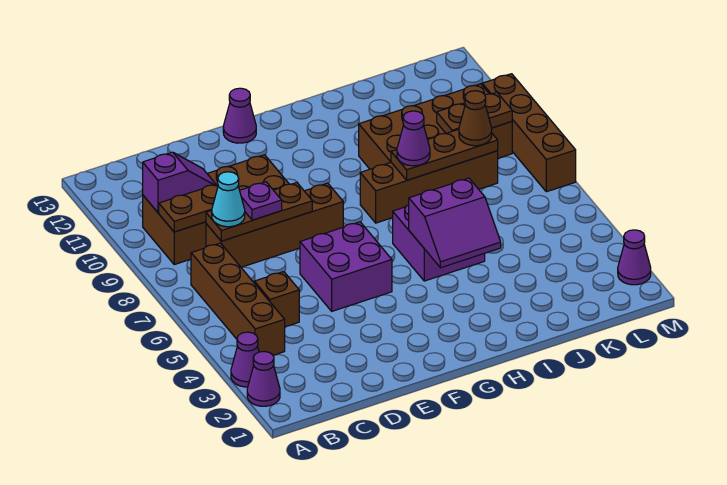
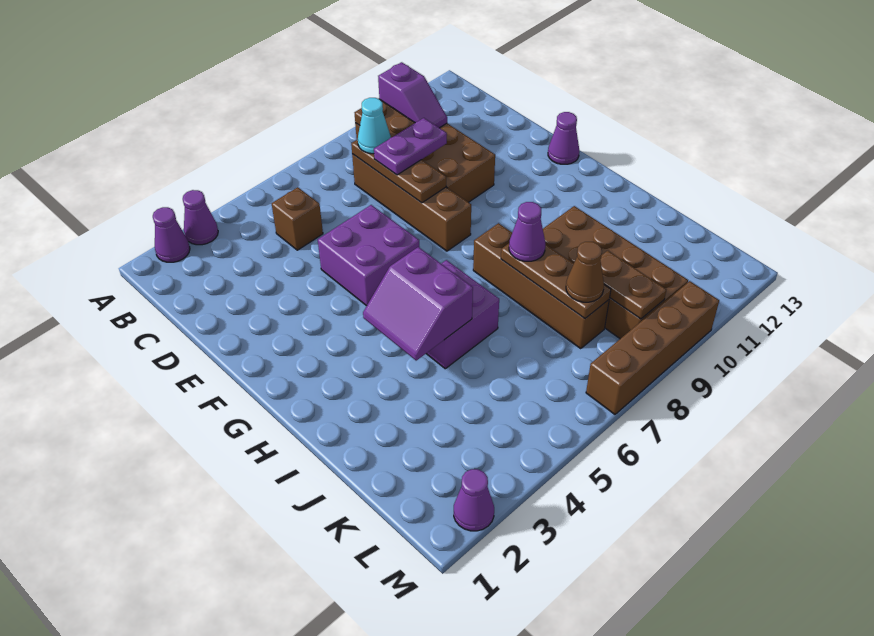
brown brick B4:B7 level 1 -> none
purple plate D8 level 3 -> purple plate D8:D9 level 3

